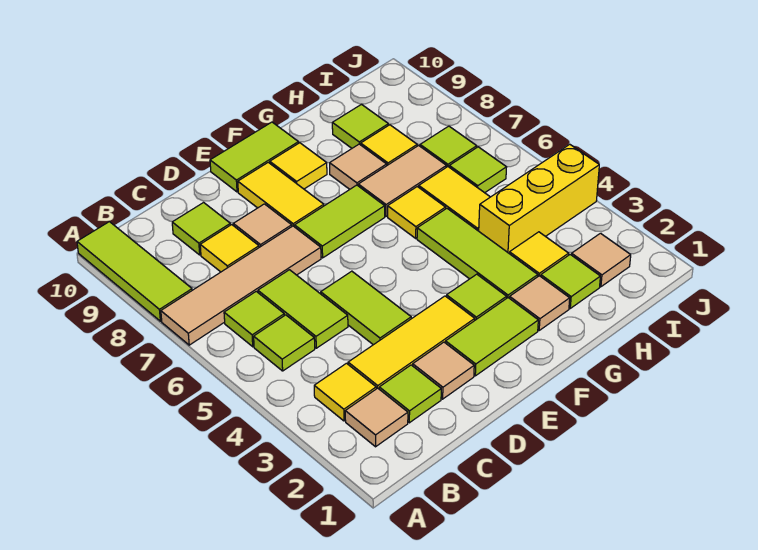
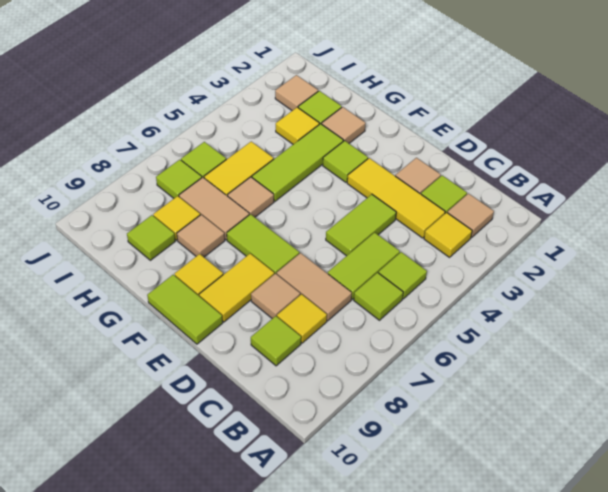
tan tile A7:D7 level 1 -> tan tile C7:D7 level 1
lime tile A8:A10 level 1 -> none
lime tile E2:F2 level 1 -> none
yellow tile G6 level 1 -> tan tile G6 level 1
yellow brick H4:J4 level 1 -> none

